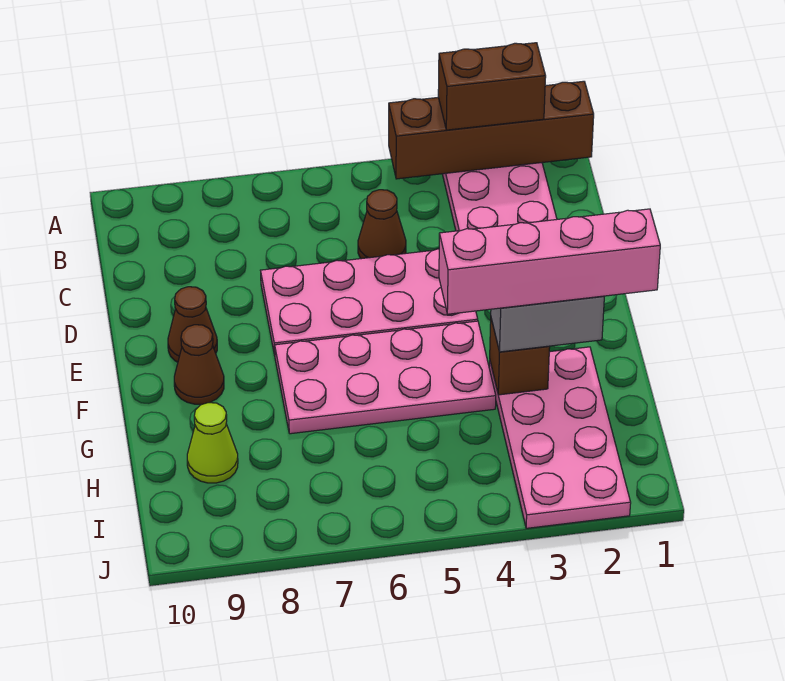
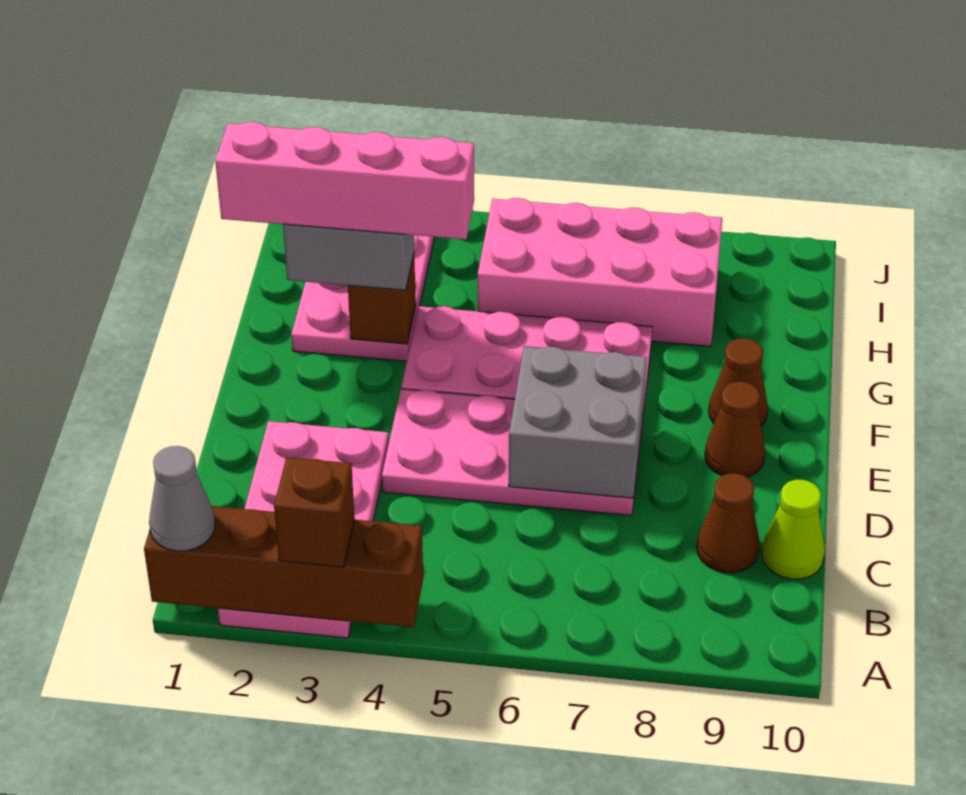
none -> grey cone A1 level 3
brown brick A2:A3 level 3 -> brown brick A3 level 3
brown cone C5 level 1 -> brown cone C9 level 1
none -> grey brick D6:E7 level 2
none -> pink brick H5:I8 level 1
lime cone H9 level 1 -> lime cone C10 level 1

